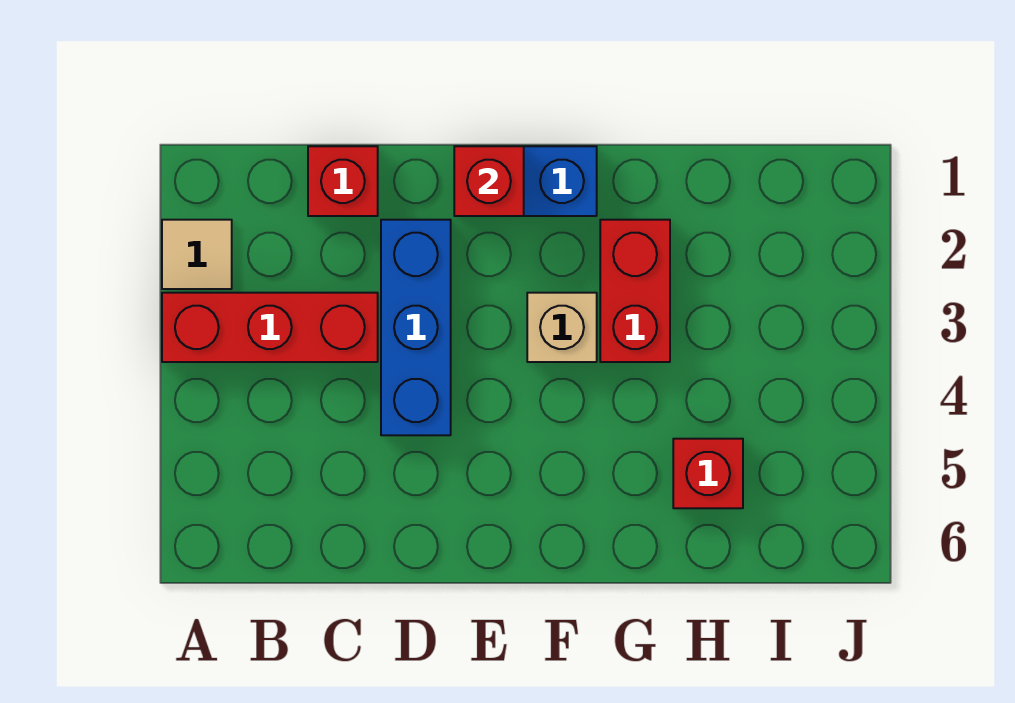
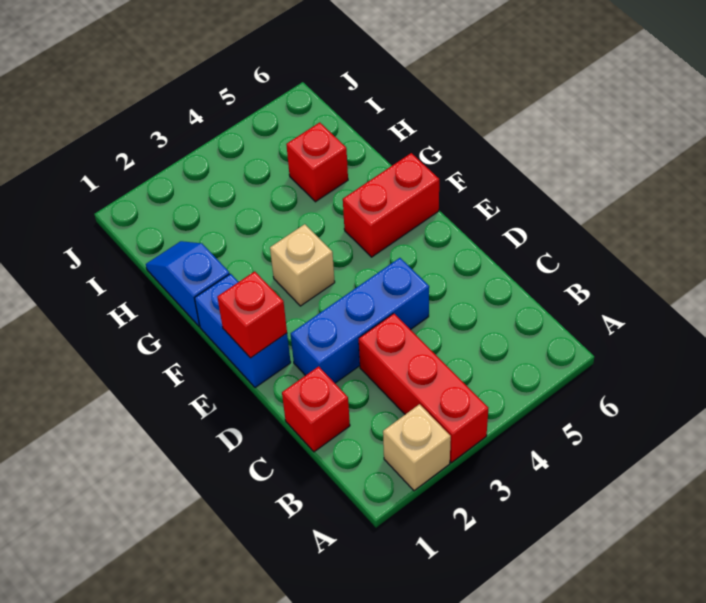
tan tile A2 level 1 -> tan brick A2 level 1
none -> blue slope G1:H1 level 1 top G
red brick G2:G3 level 1 -> red brick F5:F6 level 1

